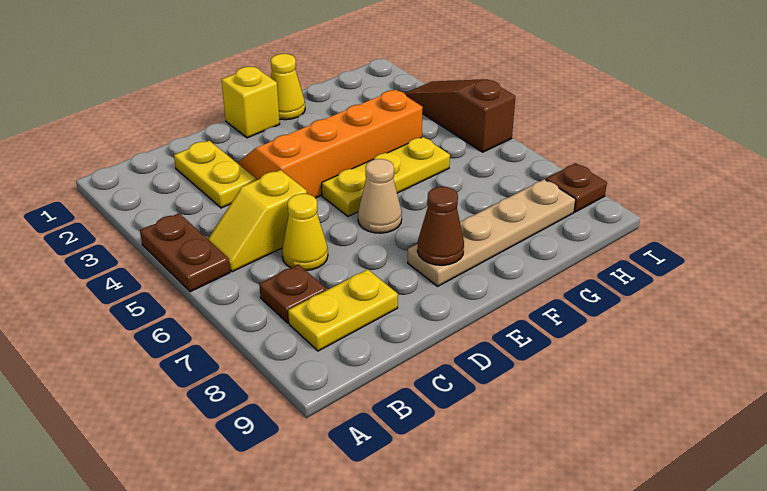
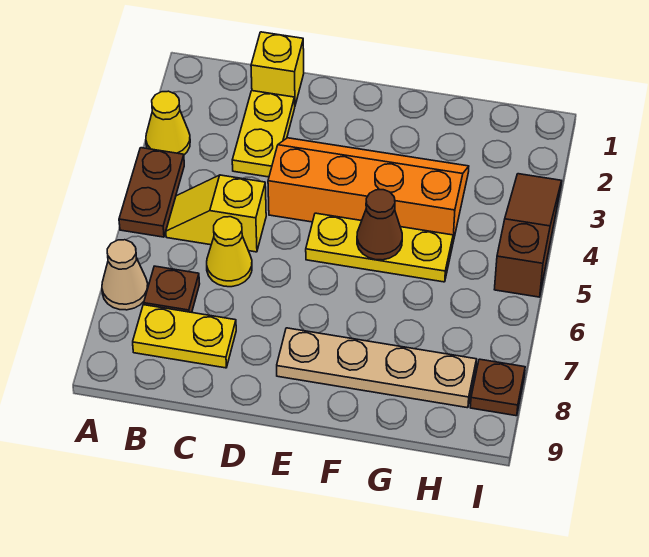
yellow brick E1 level 1 -> yellow brick C1 level 1
tan cone E6 level 1 -> tan cone A7 level 1
brown cone E8 level 2 -> brown cone F5 level 2
yellow cone F1 level 1 -> yellow cone A3 level 1

